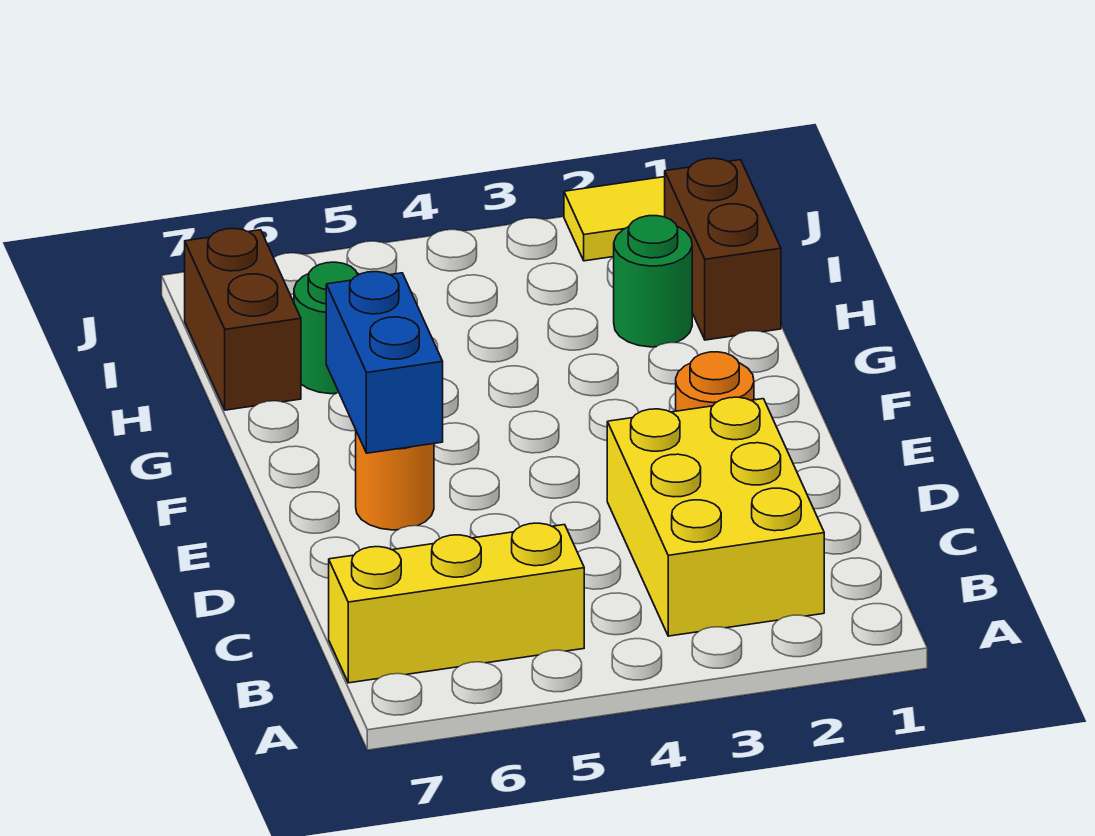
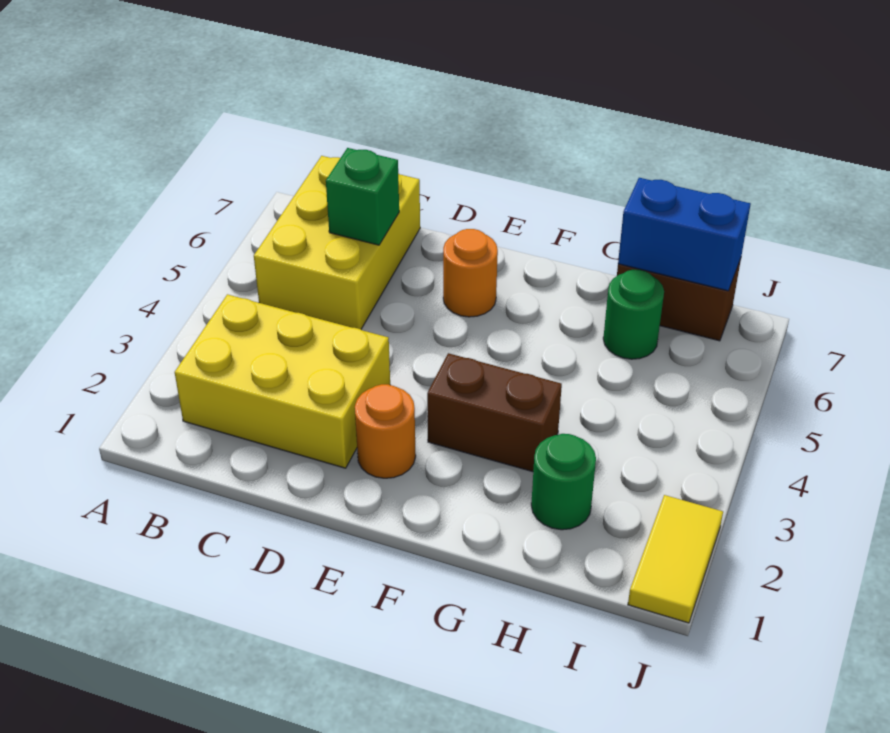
yellow brick B5:B7 level 1 -> yellow brick B5:C7 level 1
none -> green brick C6 level 2
blue brick E6:F6 level 2 -> blue brick H7:I7 level 2
brown brick H1:I1 level 1 -> brown brick F3:G3 level 1

